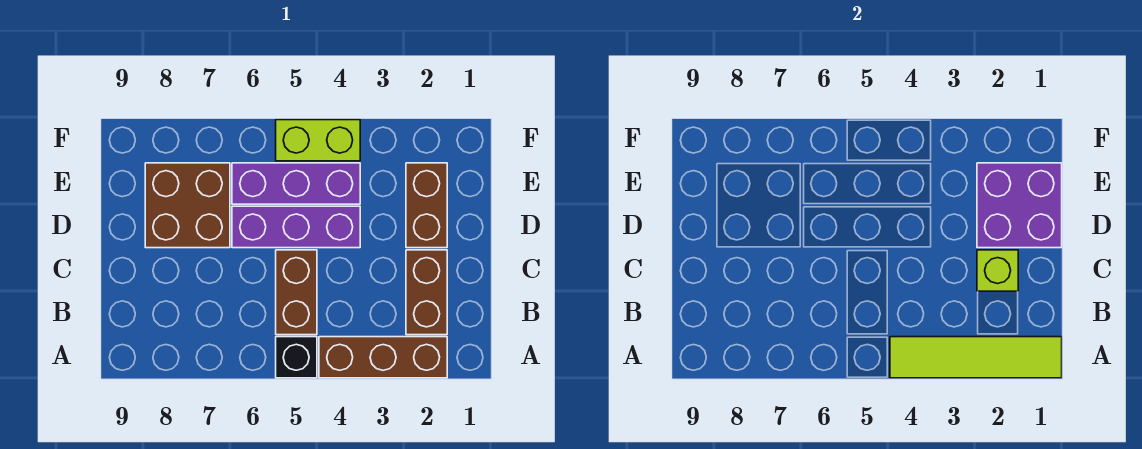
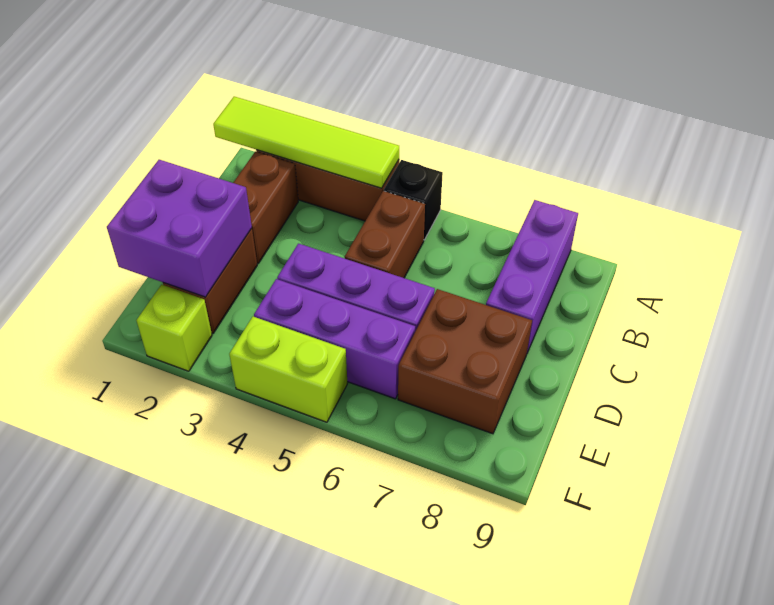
none -> purple brick A8:C8 level 1
lime brick C2 level 2 -> lime brick F2 level 1

